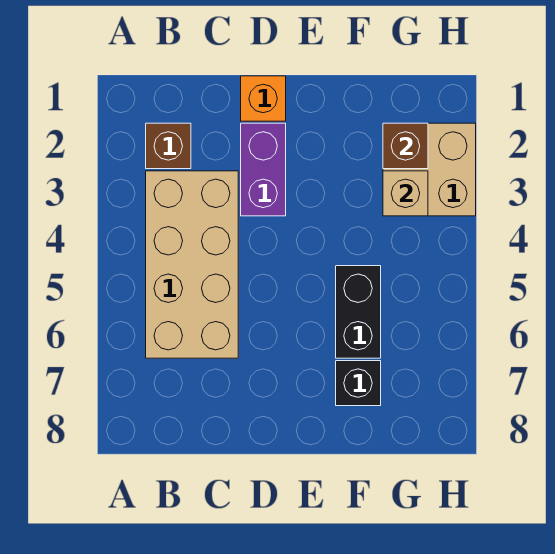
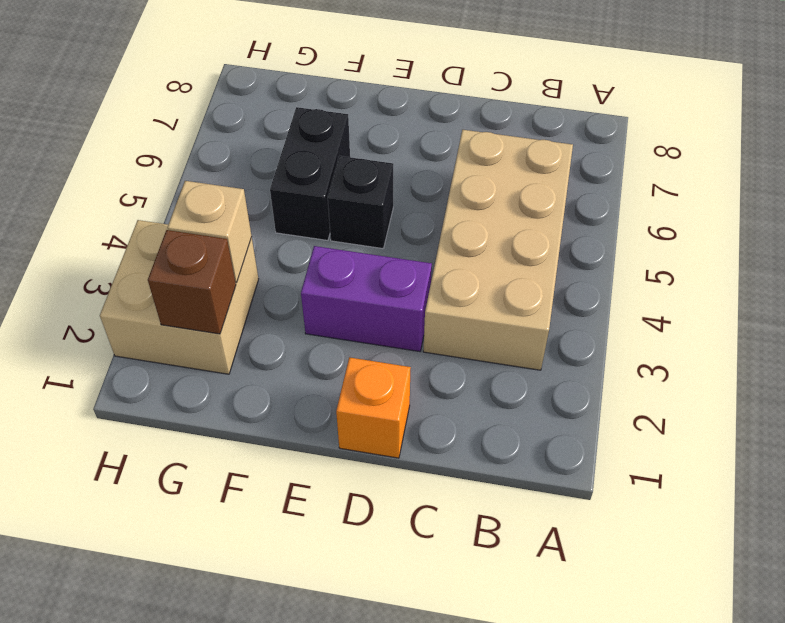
brown brick B2 level 1 -> none
purple brick D2:D3 level 1 -> purple brick D3:E3 level 1
black brick F7 level 1 -> black brick E5 level 1

